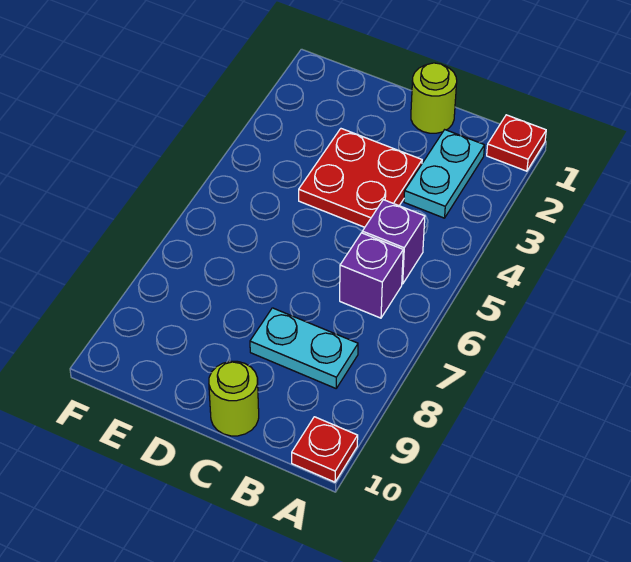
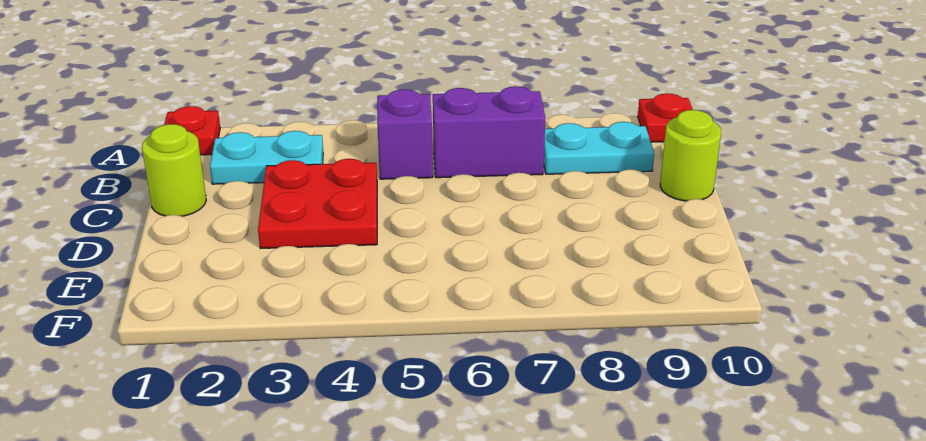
purple brick B6 level 1 -> purple brick B6:B7 level 1
cyan plate B8:C8 level 1 -> cyan plate B8:B9 level 1

